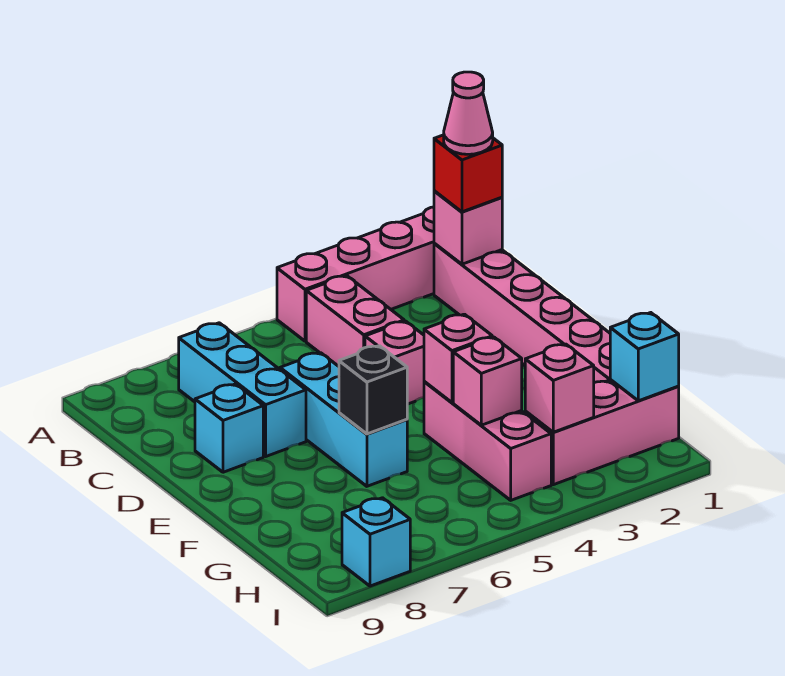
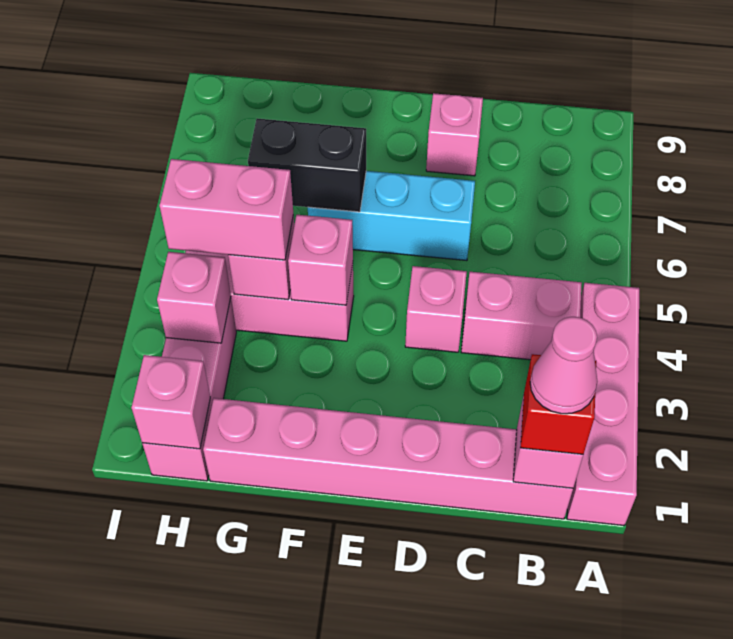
cyan brick B7:D7 level 1 -> none
cyan brick D8 level 1 -> pink brick D8 level 1
black brick F6 level 2 -> black brick F6:G6 level 2
none -> pink brick G4:H4 level 3
cyan brick H1 level 2 -> pink brick H1 level 2
cyan brick I8 level 1 -> none

